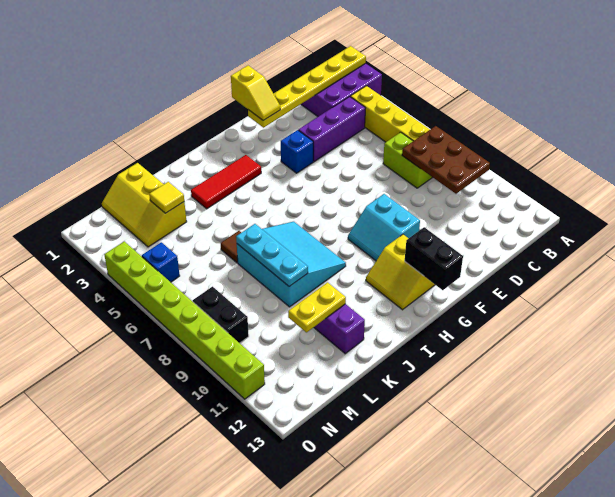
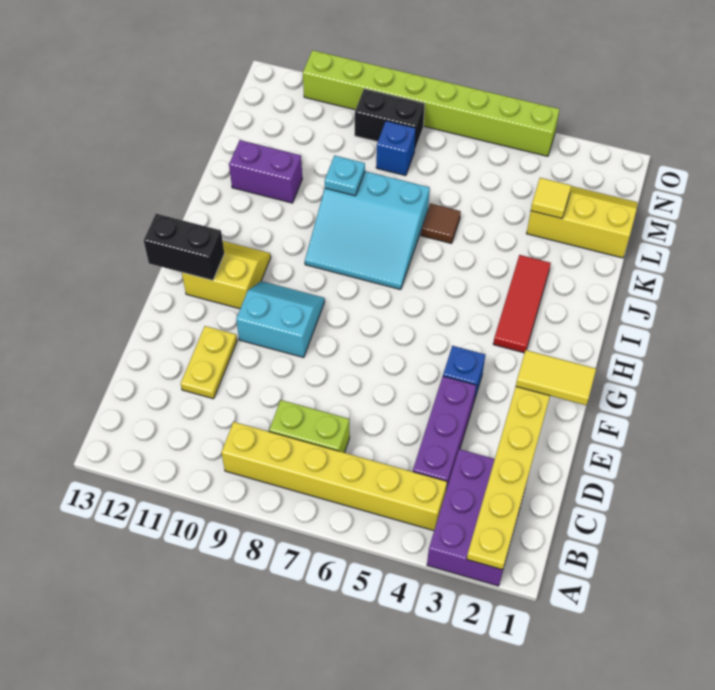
brown plate B8:C10 level 2 -> none
yellow slope F1:F2 level 3 top 1 -> yellow tile F1:F2 level 3
cyan plate K7:K9 level 2 -> cyan plate K9 level 2
yellow plate K11:L11 level 2 -> yellow plate D11:E11 level 1
blue brick N5 level 1 -> blue brick M8 level 1

